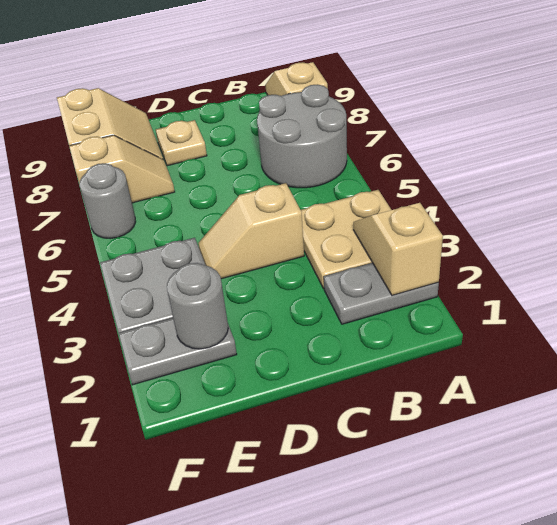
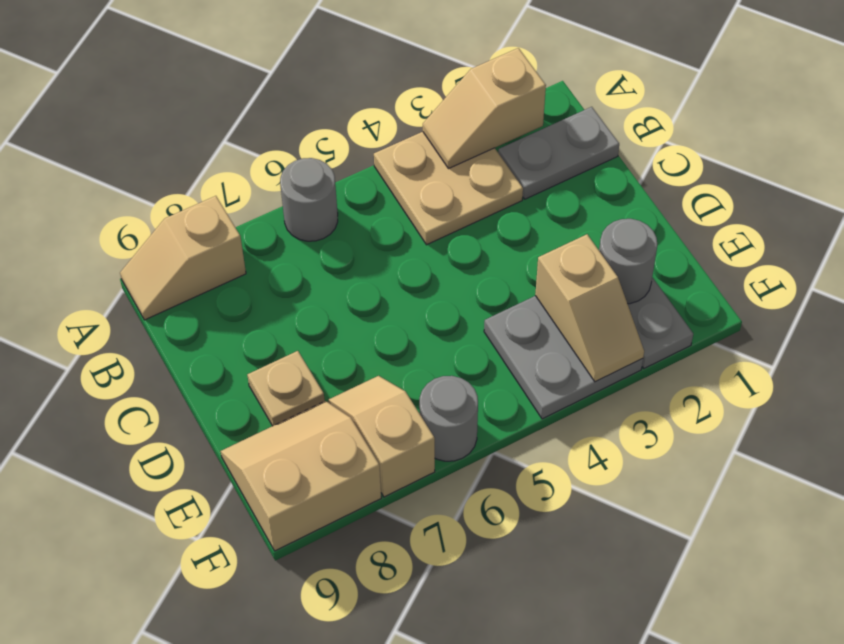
grey plate A2:B2 level 1 -> grey plate B1:B2 level 1
grey round brick A6:B7 level 1 -> grey round brick A6 level 1
tan slope C4:D4 level 1 top C -> tan slope E3:F3 level 2 top E

